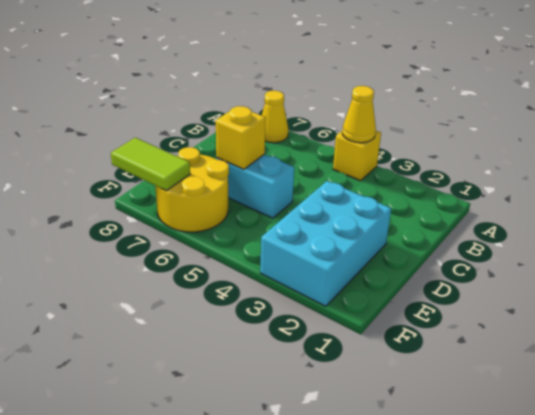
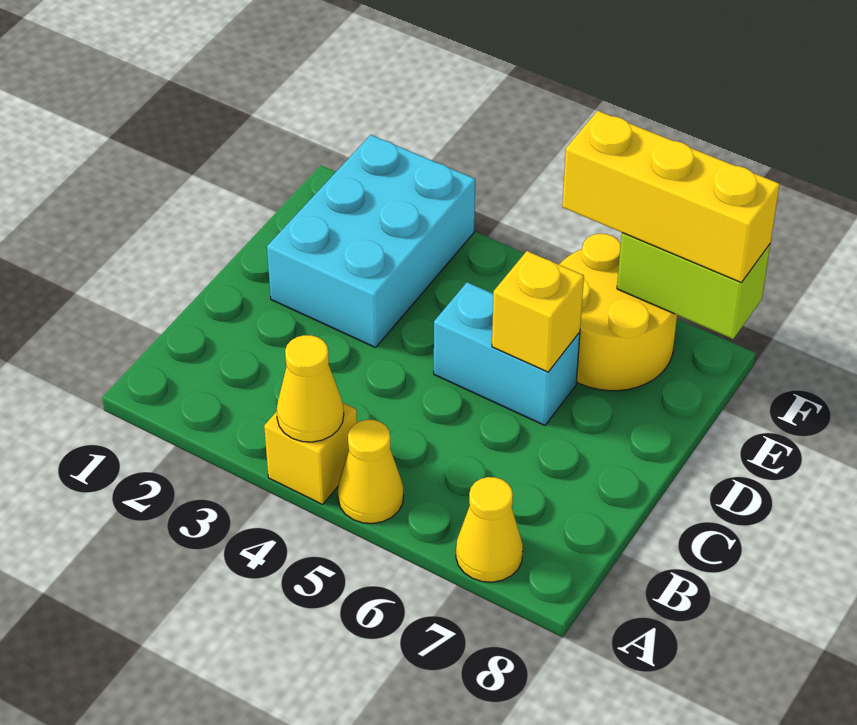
none -> yellow cone A5 level 1
none -> yellow brick F6:F8 level 3
lime tile F7:F8 level 2 -> lime brick F7:F8 level 2

